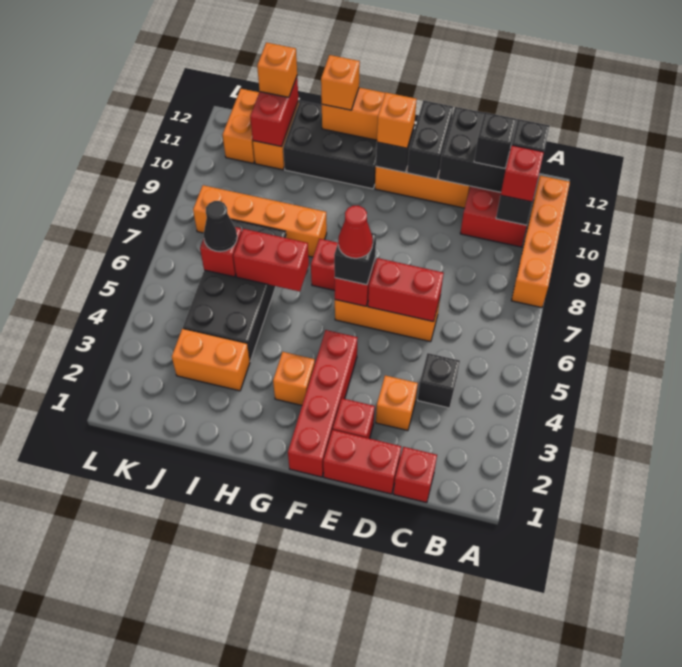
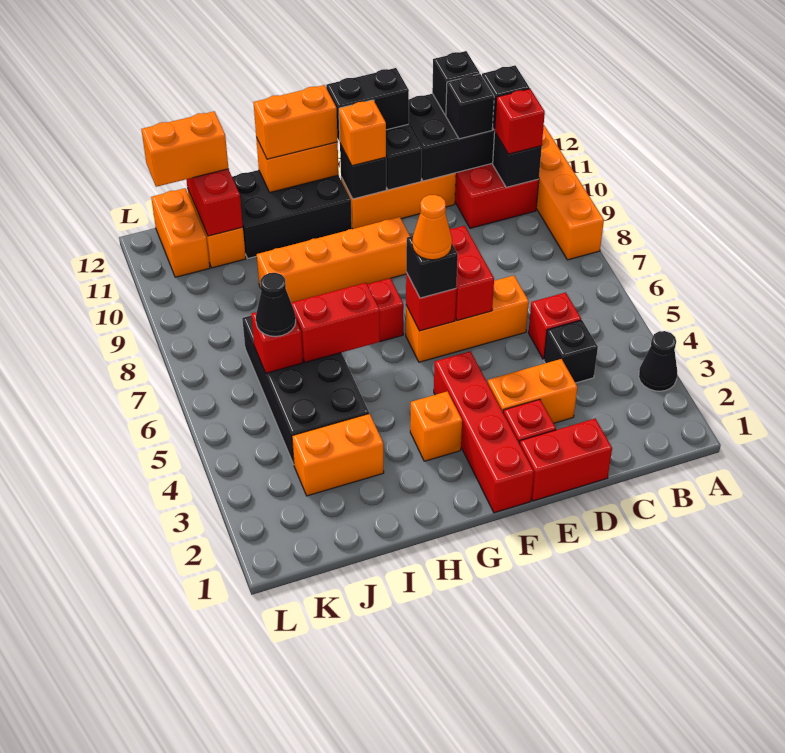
none -> black cone A3 level 1
red brick C1 level 1 -> red brick C5 level 1
none -> black brick C12 level 3
orange brick D3 level 1 -> orange brick D3:E3 level 1
red brick D6:E6 level 2 -> red brick E6:E7 level 2
none -> black brick E12:F12 level 3
red cone F6 level 4 -> orange cone F6 level 4
orange brick H8:K8 level 1 -> orange brick F9:I9 level 1
orange brick H12 level 3 -> orange brick G12:H12 level 3
orange brick J12 level 3 -> orange brick J12:K12 level 3

